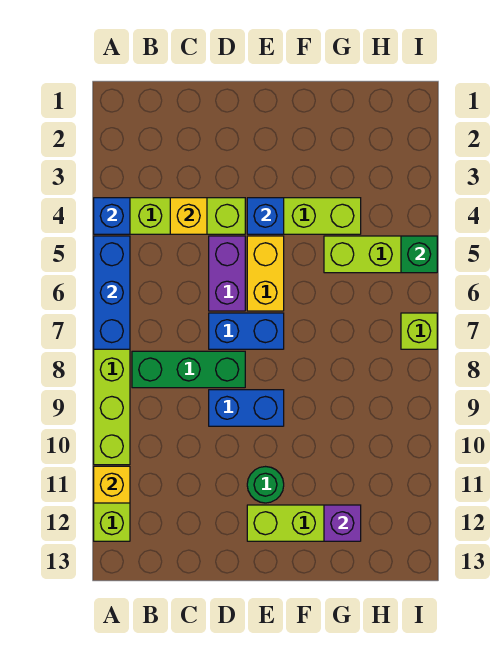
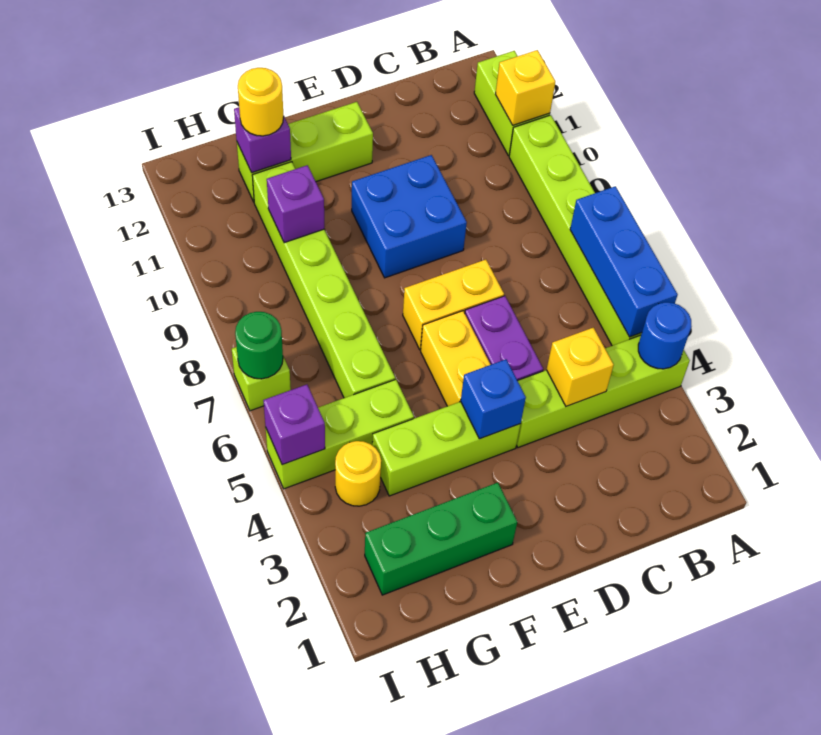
blue brick A4 level 2 -> blue round brick A4 level 2
green brick B8:D8 level 1 -> green brick F2:H2 level 1
blue brick D7:E7 level 1 -> yellow brick D7:E7 level 1
blue brick D9:E9 level 1 -> blue brick D9:E10 level 1
green round brick E11 level 1 -> green round brick I7 level 2
none -> lime brick G6:G11 level 1
none -> purple brick G10 level 2
none -> yellow round brick G12 level 3
none -> yellow round brick H4 level 1
green brick I5 level 2 -> purple brick I5 level 2

